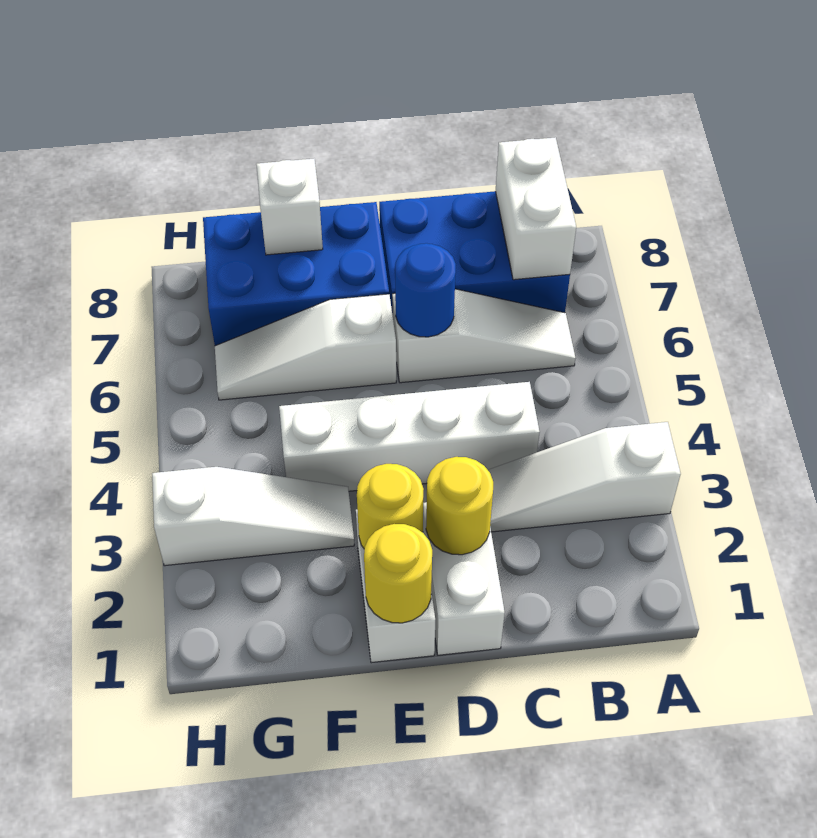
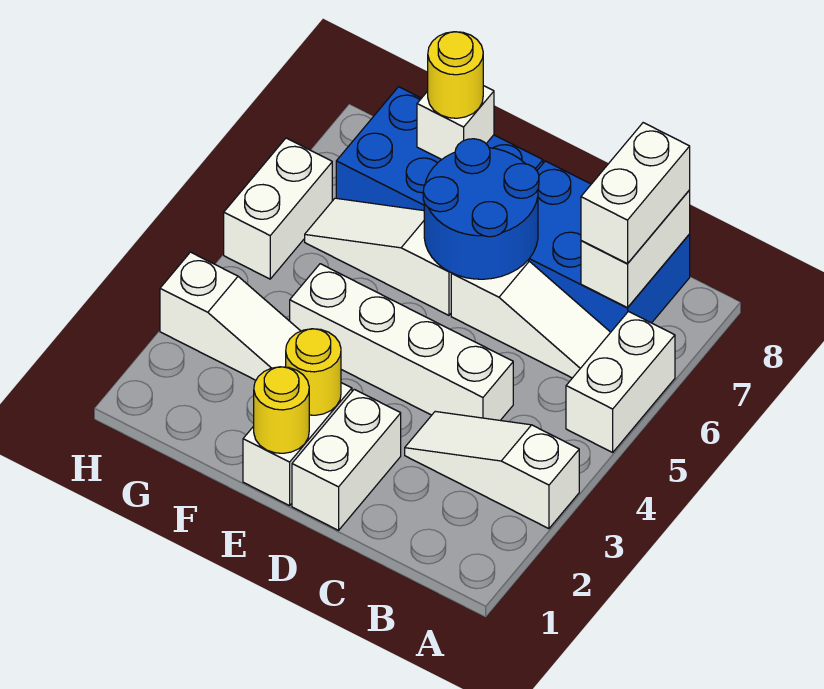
none -> white brick A5:A6 level 1
none -> white brick B7:B8 level 3
yellow round brick D2 level 2 -> yellow round brick F8 level 3
blue round brick D6 level 2 -> blue round brick D6:E7 level 2
none -> white brick H5:H6 level 1

